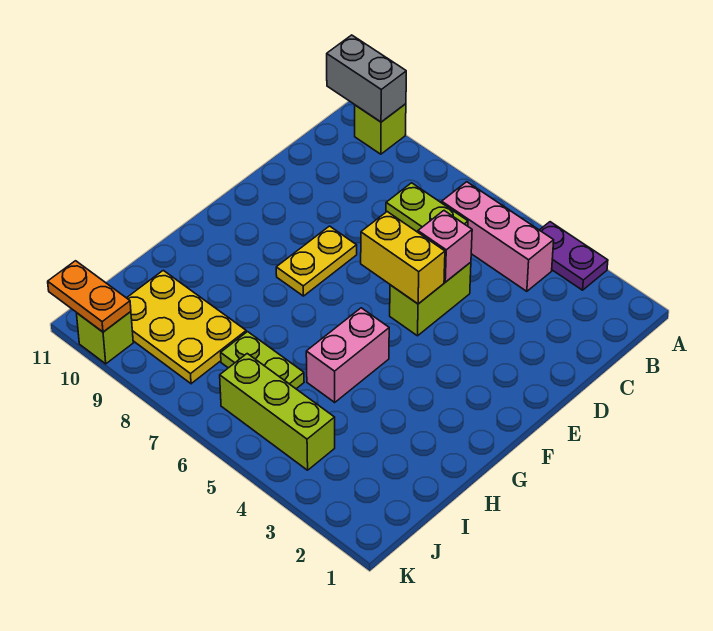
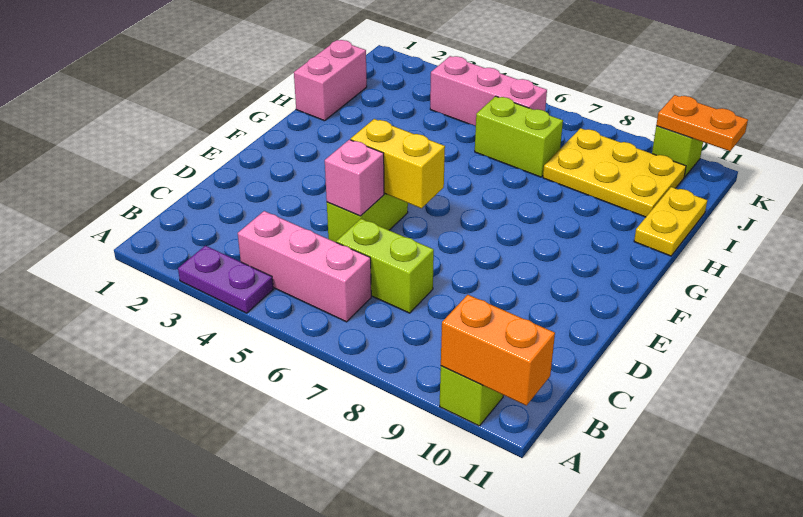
grey brick A10:A11 level 2 -> orange brick A10:A11 level 2
yellow plate E8:F8 level 1 -> yellow plate H11:I11 level 1
pink brick G5:H5 level 1 -> pink brick H1:I1 level 1
lime plate I6:I7 level 1 -> lime brick I6:I7 level 1
lime brick J4:J6 level 1 -> pink brick J4:J6 level 1

